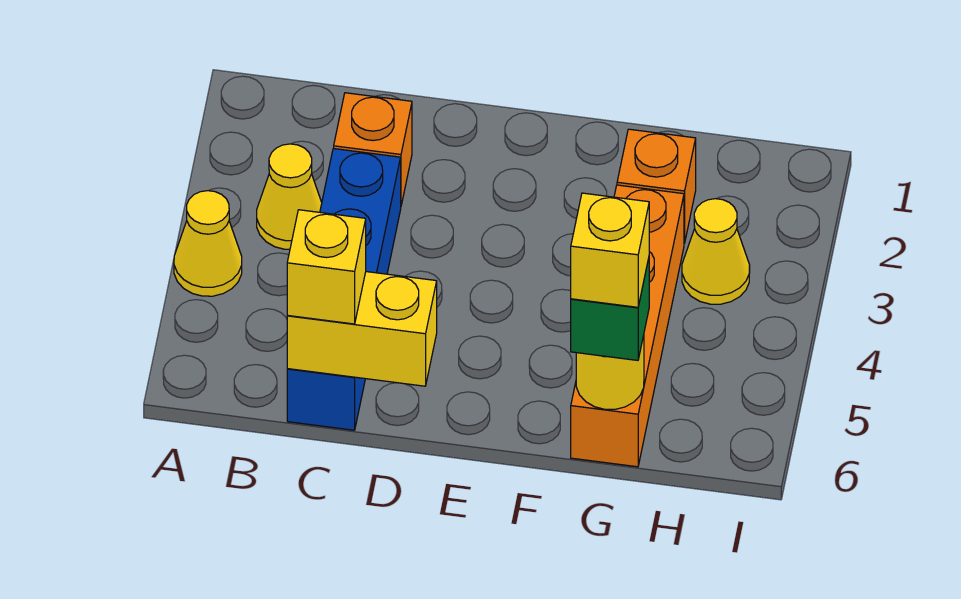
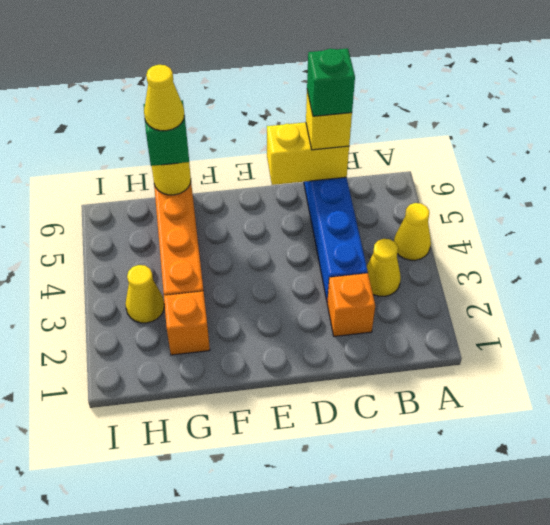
none -> green brick C6 level 4
yellow brick G6 level 4 -> yellow cone G6 level 4

